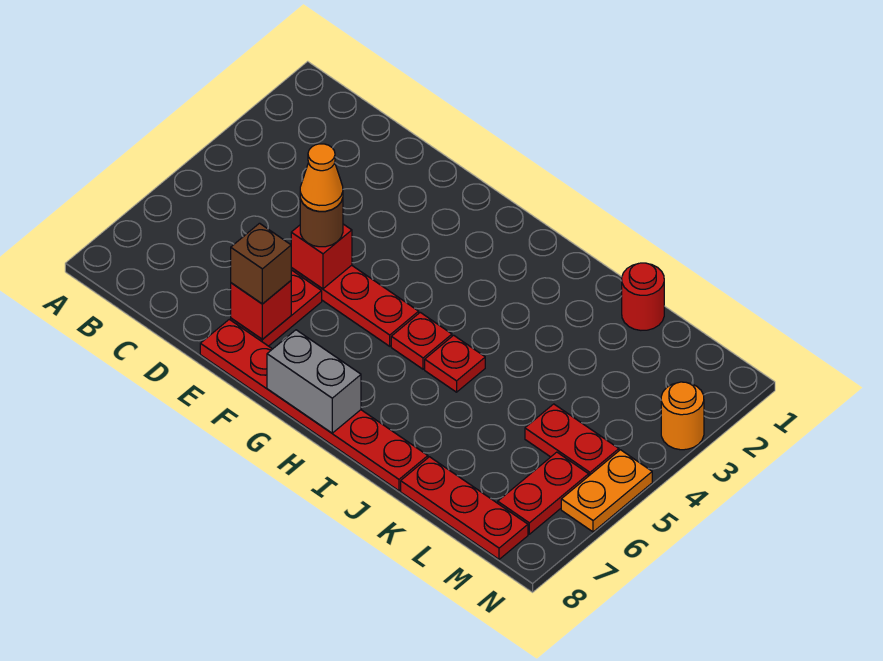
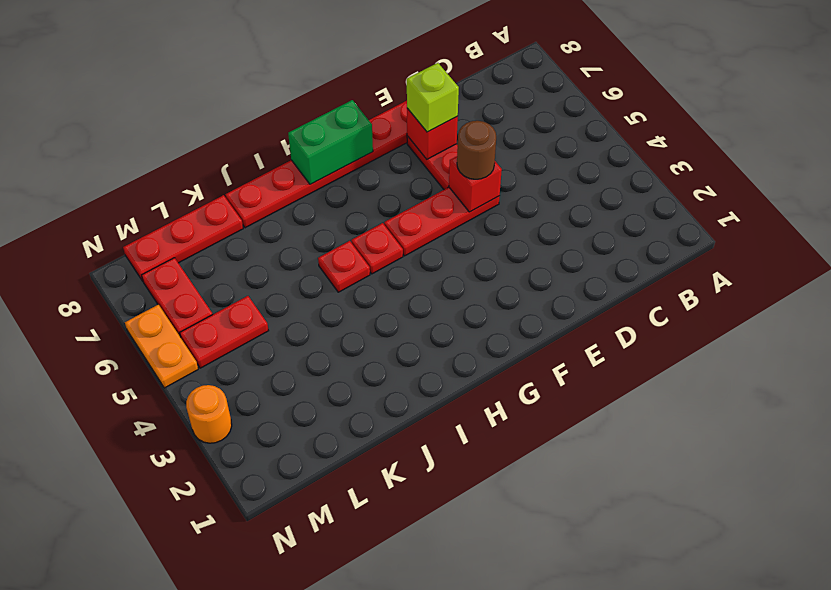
orange cone E5 level 4 -> none
brown brick E7 level 3 -> lime brick E7 level 3
grey brick G8:H8 level 2 -> green brick G8:H8 level 2
red round brick K1 level 1 -> none

